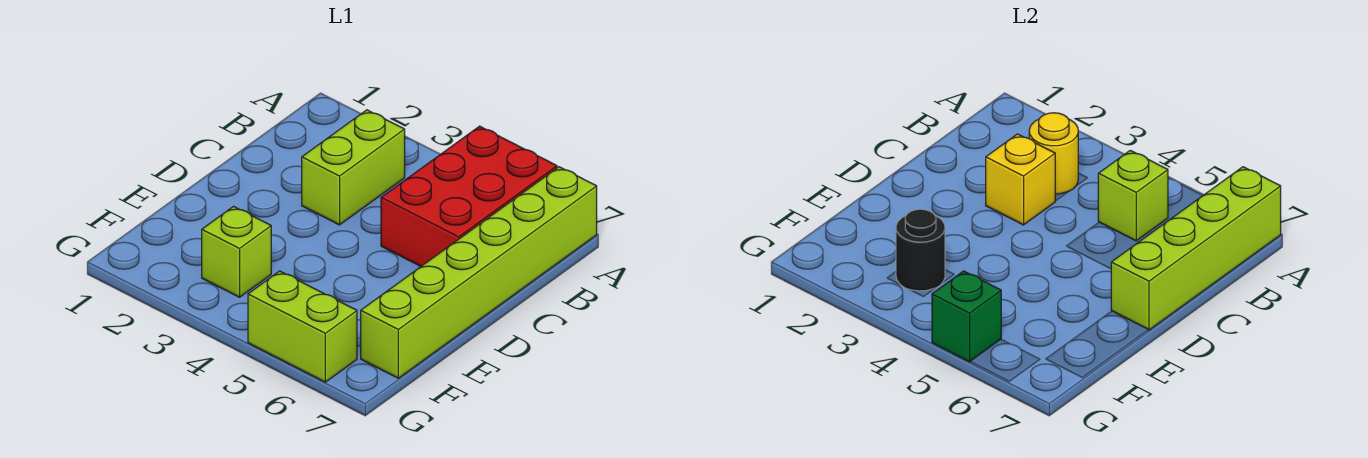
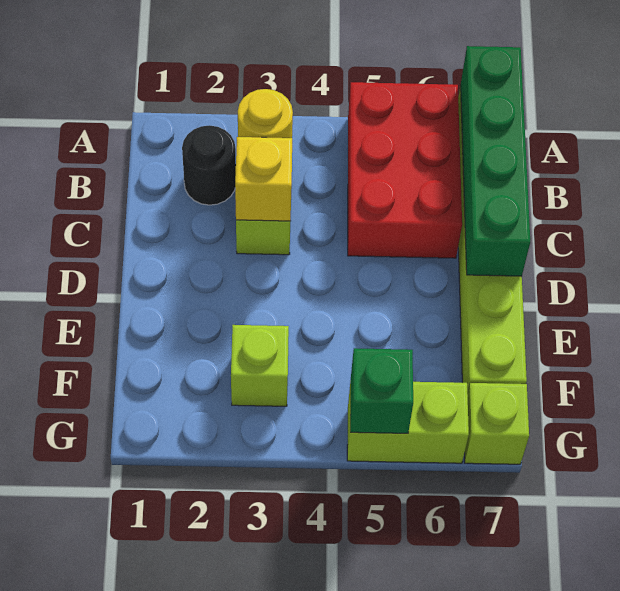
lime brick A7:D7 level 2 -> green brick A7:D7 level 2
lime brick B5 level 2 -> lime brick G7 level 1
black round brick F3 level 2 -> black round brick B2 level 1

